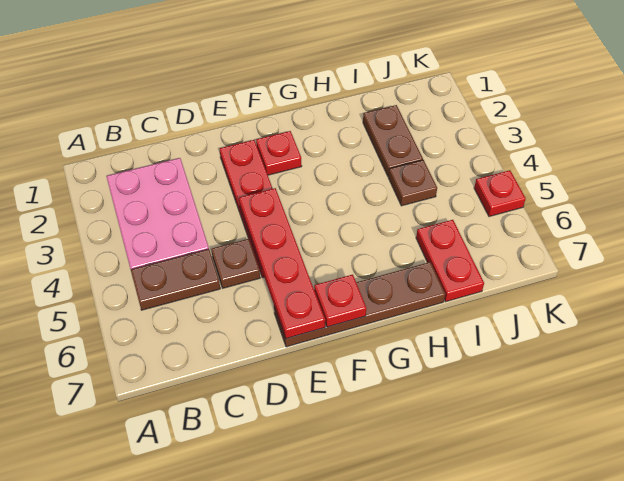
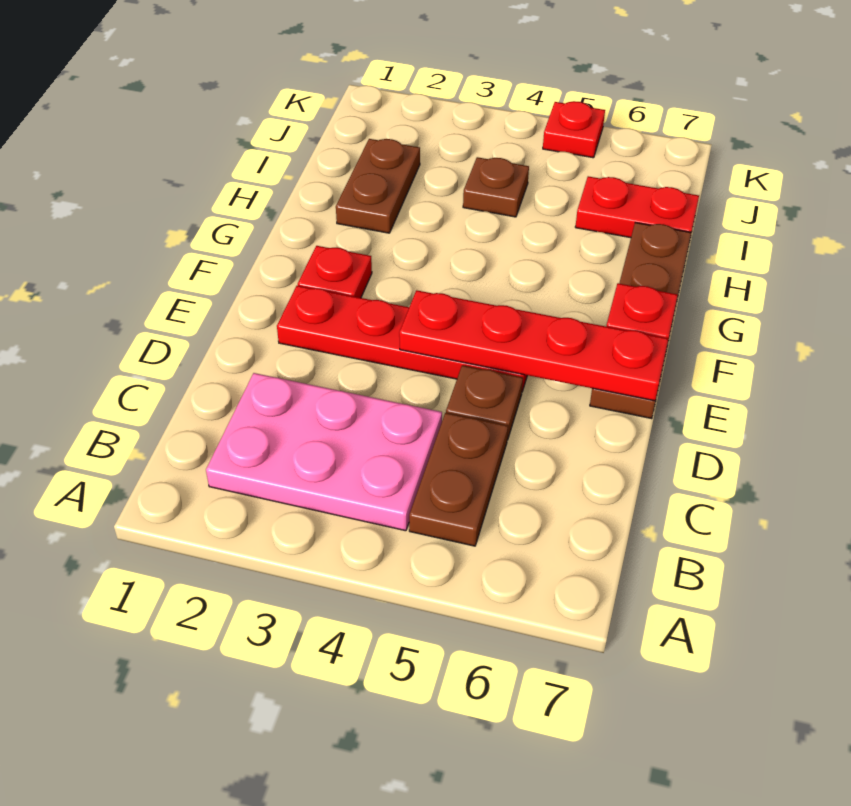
brown plate I2:I3 level 1 -> brown plate H2:I2 level 1

